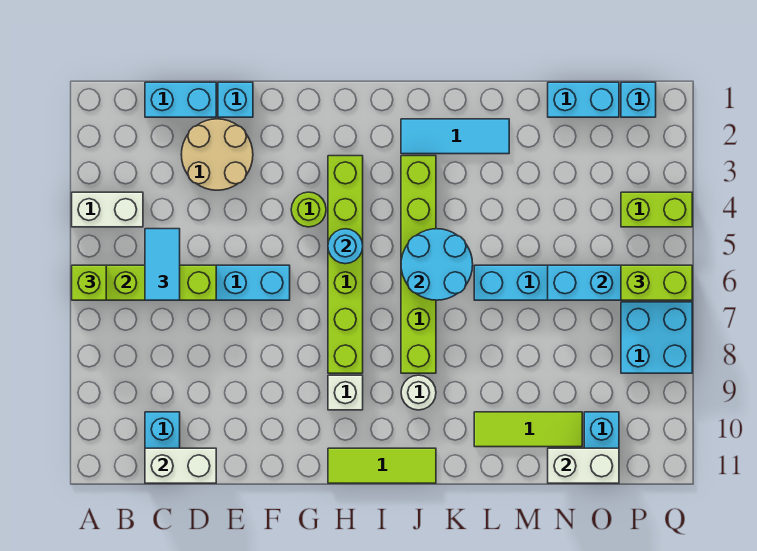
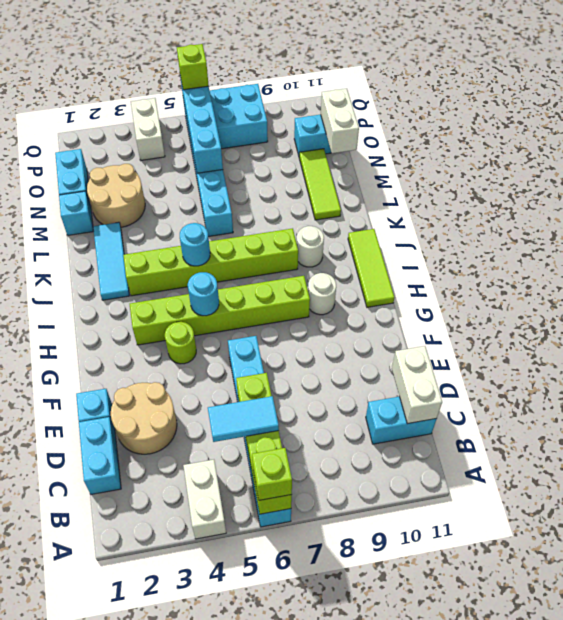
white brick H9 level 1 -> white round brick H9 level 1
cyan round brick J5:K6 level 2 -> cyan round brick J5 level 2
none -> tan round brick M2:N3 level 1
cyan brick P1 level 1 -> cyan brick M1 level 1
lime brick P4:Q4 level 1 -> white brick P4:Q4 level 1
lime brick P6:Q6 level 3 -> lime brick Q6 level 3

